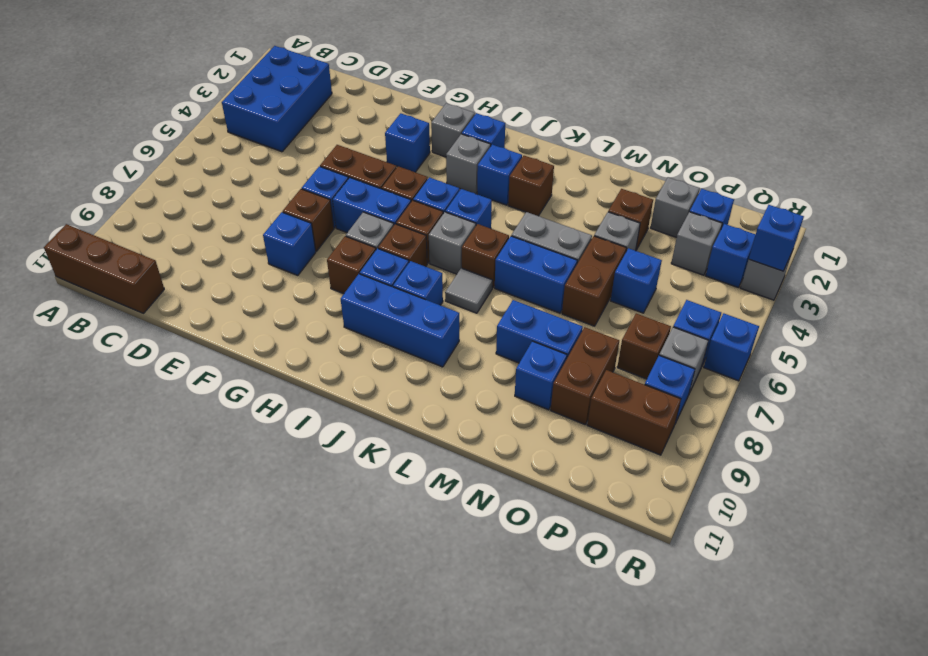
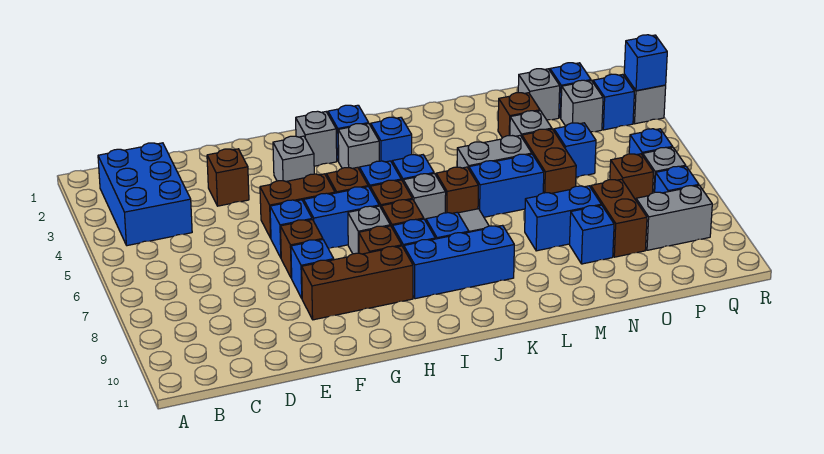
brown brick A11:C11 level 1 -> brown brick F9:H9 level 1
blue brick G3 level 1 -> grey brick G3 level 1
brown brick K3 level 1 -> brown brick E3 level 1
brown brick P9:Q9 level 1 -> grey brick P9:Q9 level 1
blue brick R6 level 1 -> none

